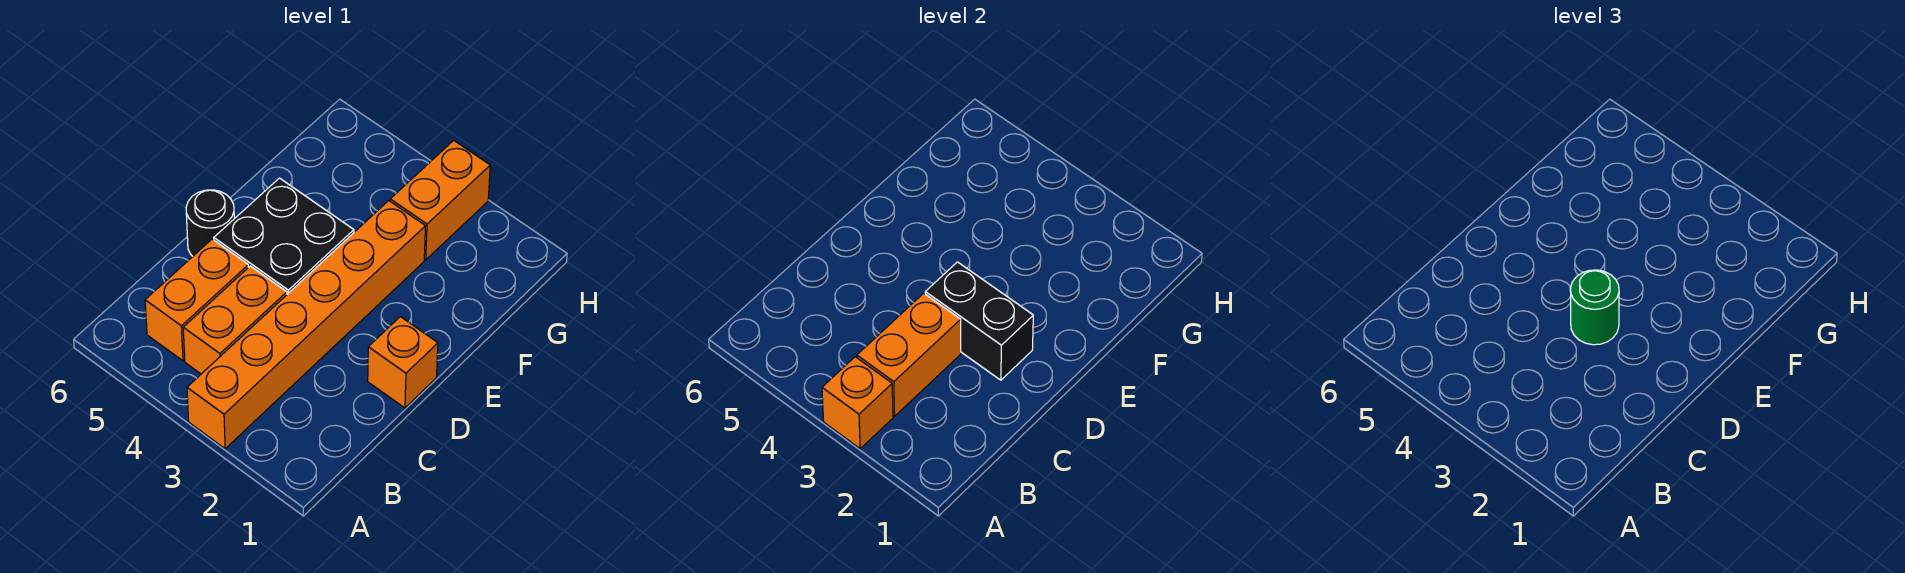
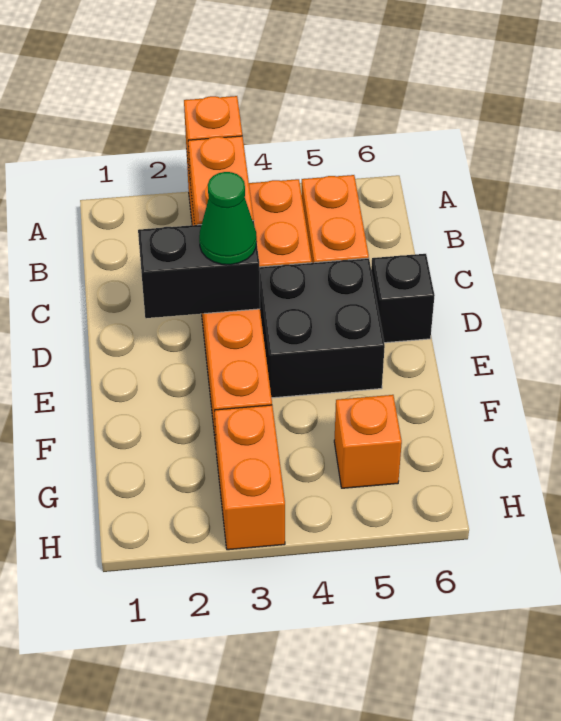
orange brick D1 level 1 -> orange brick G5 level 1
green round brick D3 level 3 -> green cone D3 level 3
black round brick D6 level 1 -> black brick D6 level 1

